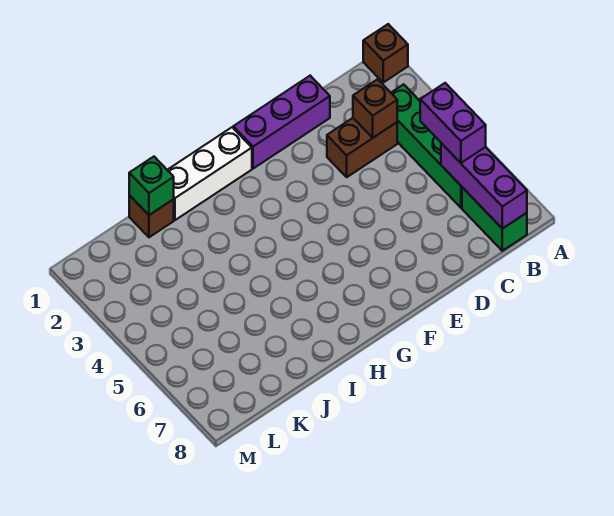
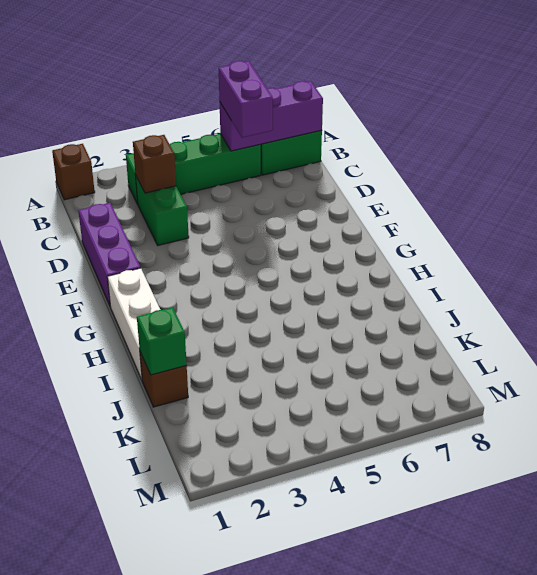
purple brick B5:B6 level 3 -> purple brick B6:C6 level 3
brown brick C3:D3 level 1 -> green brick C3:D3 level 1

